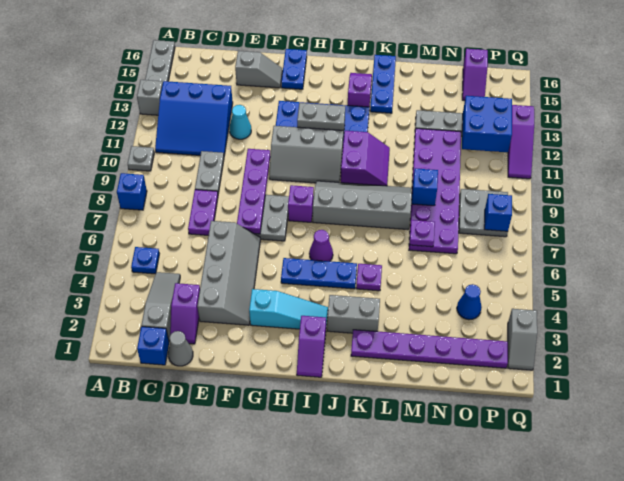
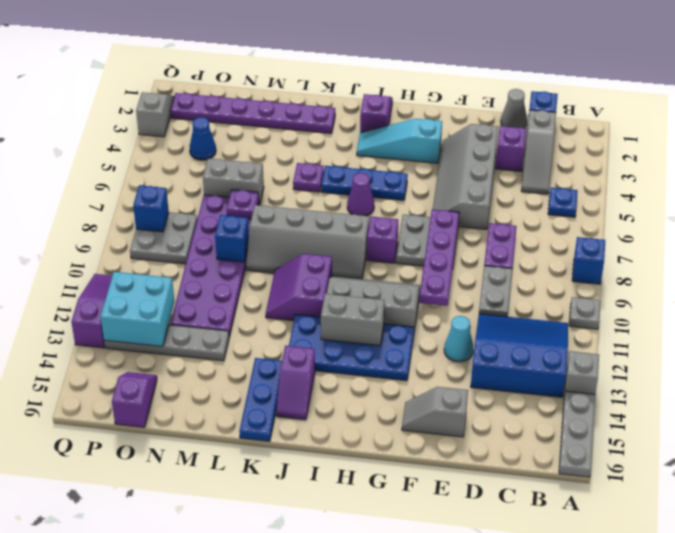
blue plate G15:G16 level 1 -> none
grey brick J3:K3 level 1 -> grey brick M6:N6 level 1
blue brick O12:P13 level 2 -> cyan brick O12:P13 level 2

